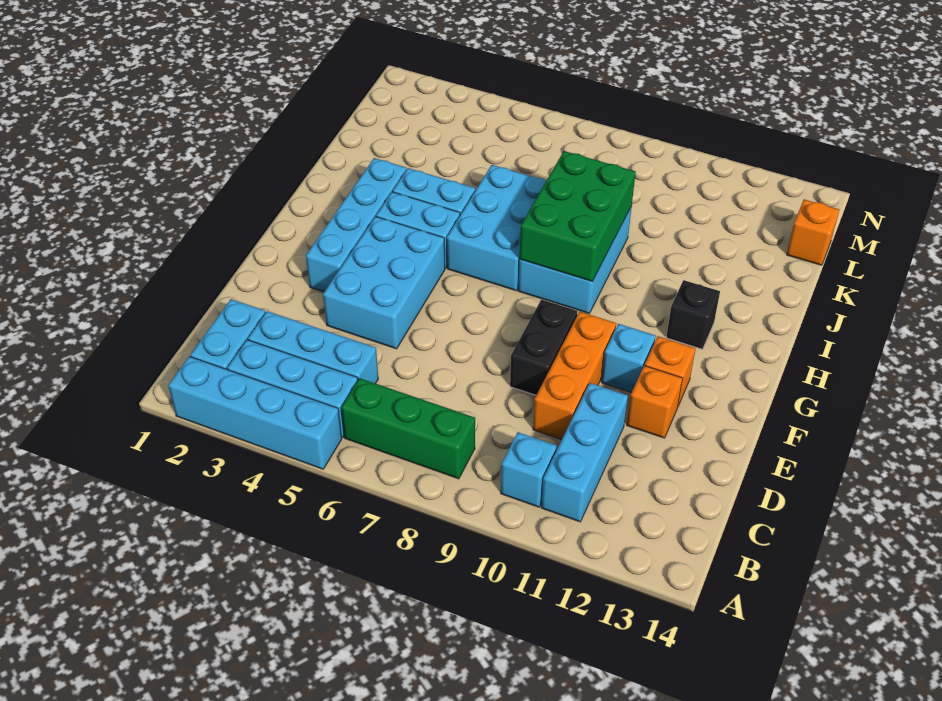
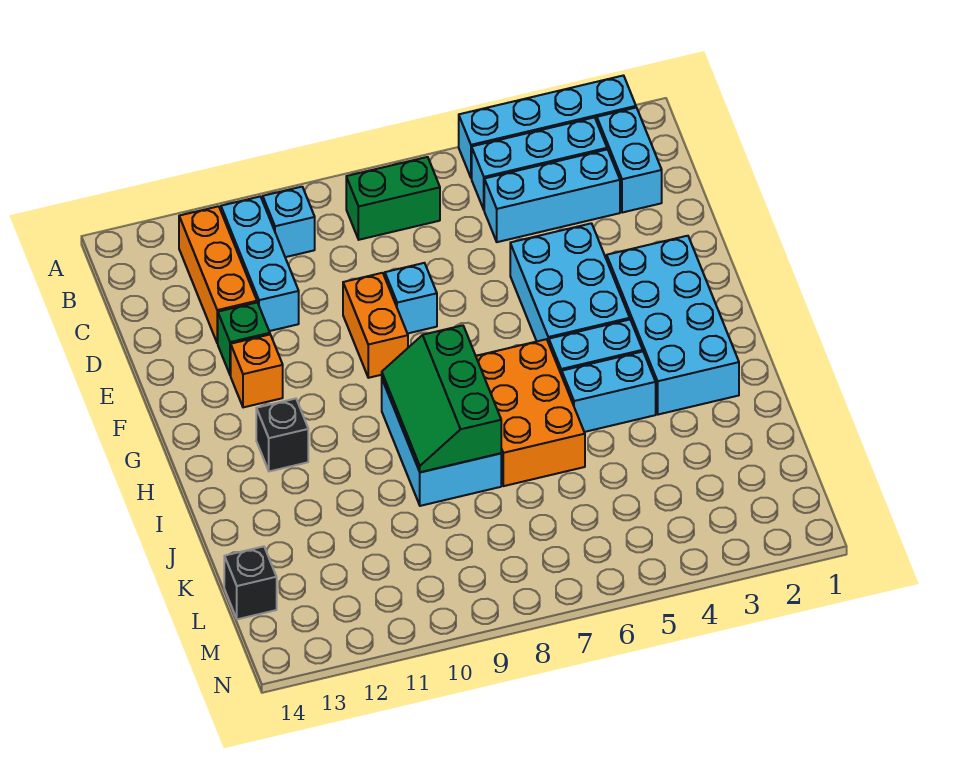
green brick B6:B8 level 1 -> green brick B7:B8 level 1
orange brick D10:F10 level 1 -> orange brick B12:D12 level 1
black brick E9:F9 level 1 -> orange brick E9:F9 level 1
orange brick E12 level 1 -> green brick E12 level 1
cyan brick F3:I3 level 1 -> cyan brick F2:I3 level 1
cyan brick F11 level 1 -> cyan brick E8 level 1
cyan brick H6:J7 level 1 -> orange brick H6:J7 level 1
green brick H8:J9 level 2 -> green slope H8:J9 level 2 top 8
orange brick L14 level 1 -> black brick L14 level 1

